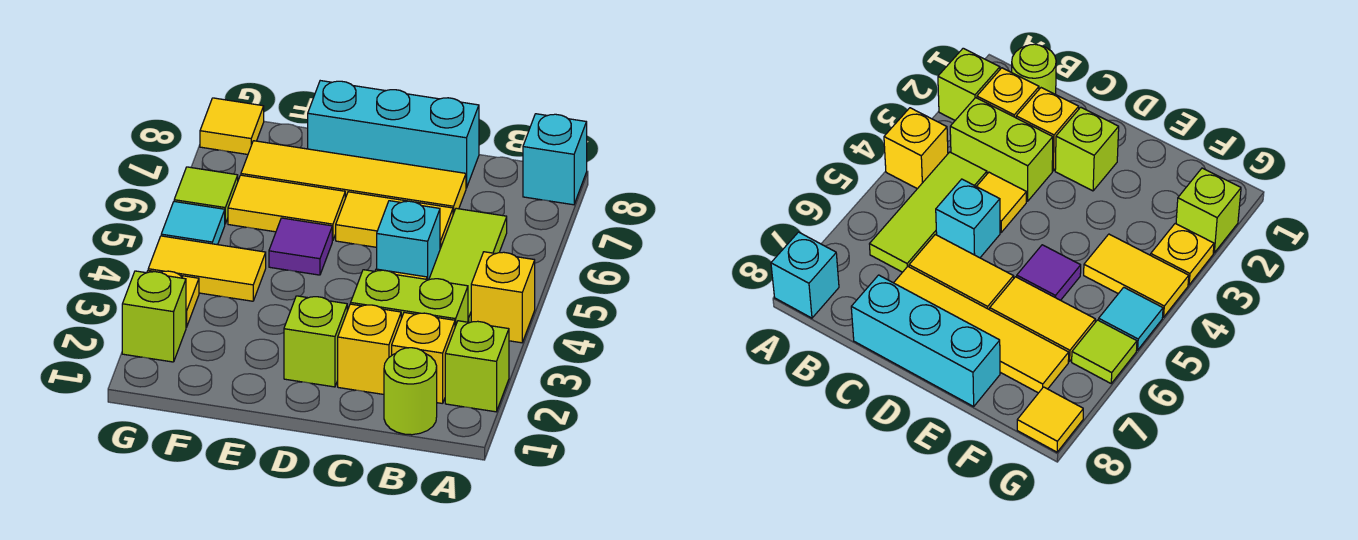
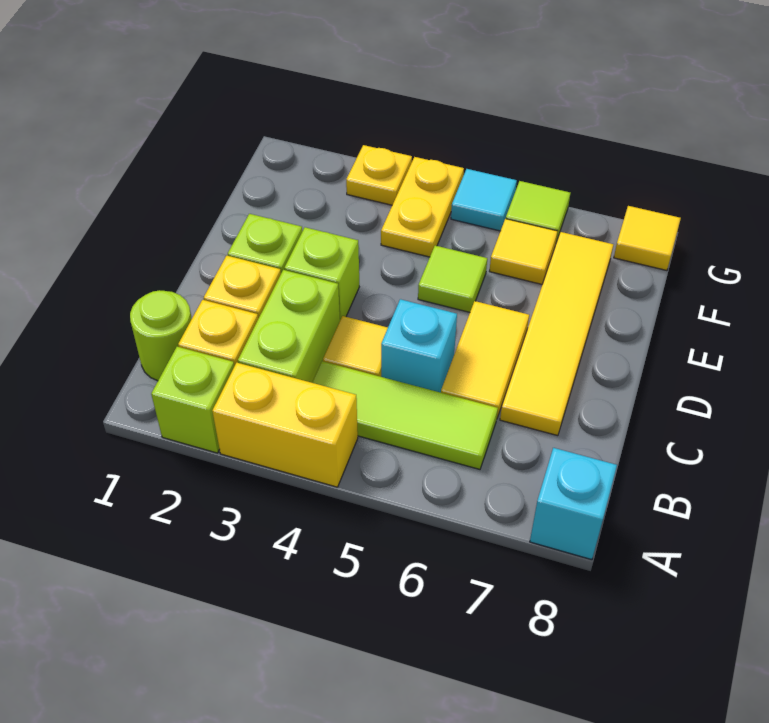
yellow brick A4 level 1 -> yellow brick A3:A4 level 1
cyan brick C8:E8 level 1 -> none
purple tile E5 level 1 -> lime tile E5 level 1
yellow tile E6:F6 level 1 -> yellow tile F6 level 1
yellow tile F4:G4 level 1 -> yellow plate F4:G4 level 1
lime brick G2 level 1 -> lime brick D3 level 1

